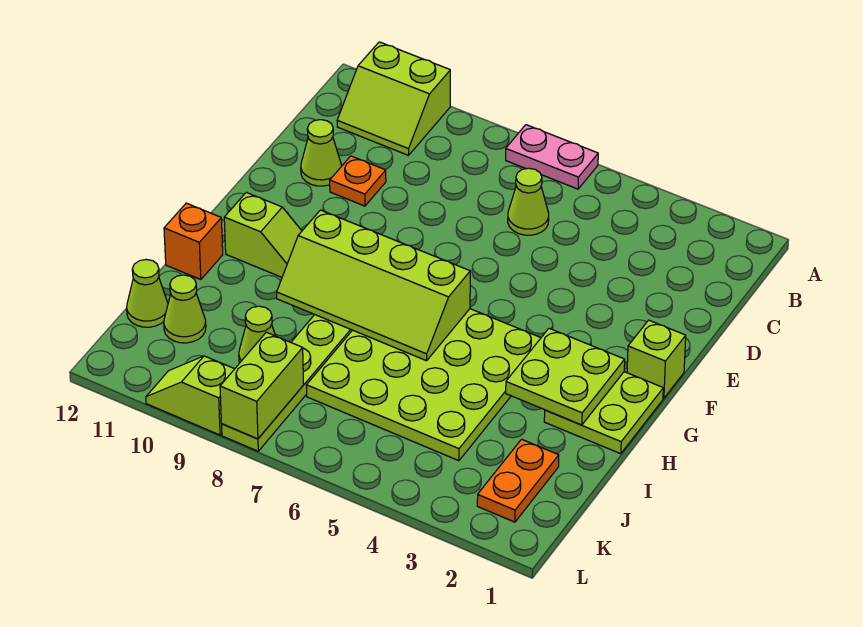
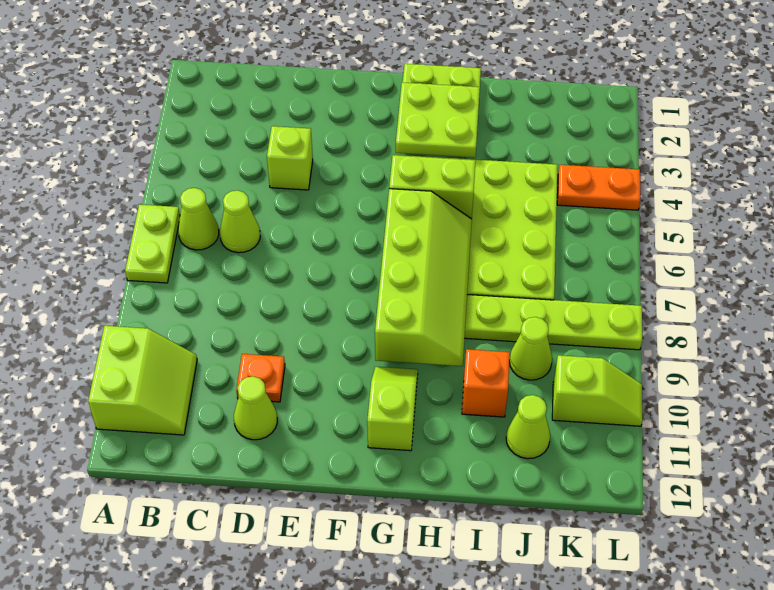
pink plate A6:A7 level 1 -> lime plate A6:A7 level 1
lime brick F1 level 1 -> lime brick D4 level 1
orange brick H12 level 1 -> orange brick I10 level 1
orange plate J2:K2 level 1 -> orange plate K4:L4 level 1
lime cone J12 level 1 -> lime cone B6 level 1
lime brick K8:L8 level 2 -> lime brick G5:H5 level 2
lime slope L9:L10 level 1 top 9 -> lime slope K10:L10 level 1 top K

